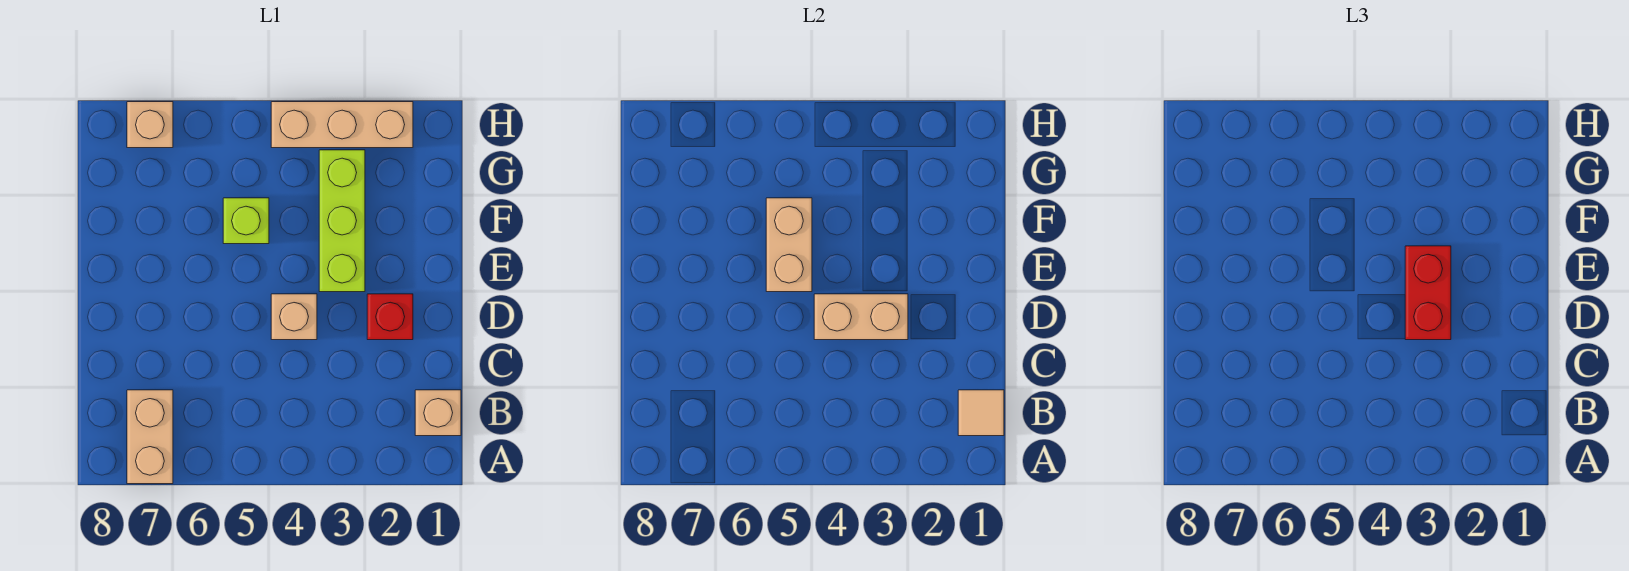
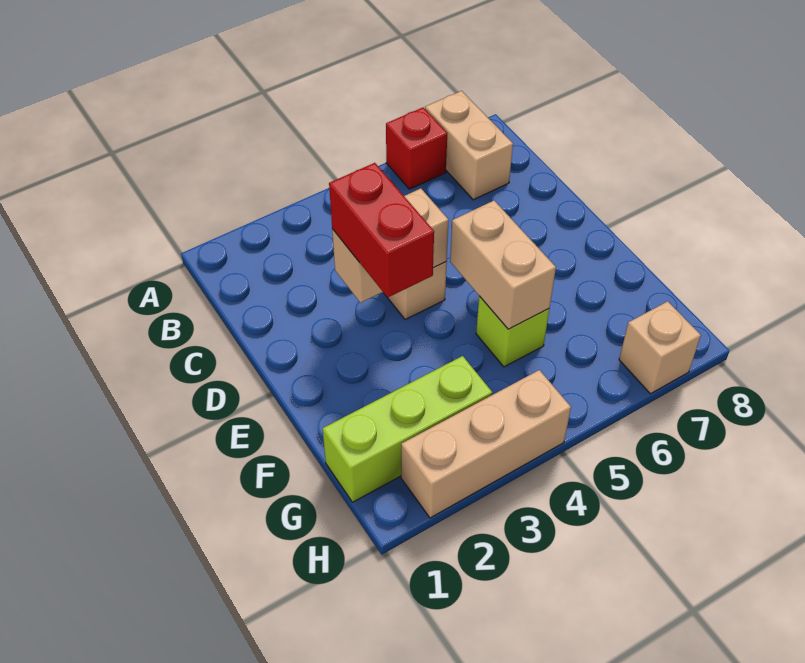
tan brick B1 level 1 -> none
tan tile B1 level 2 -> none
red brick D2 level 1 -> red brick A6 level 1
lime brick E3:G3 level 1 -> lime brick G1:G3 level 1

